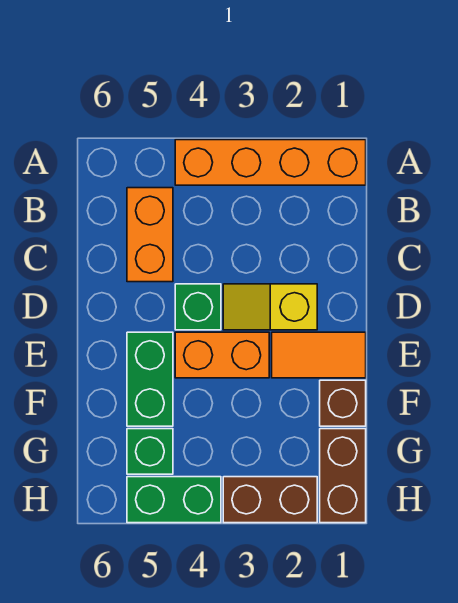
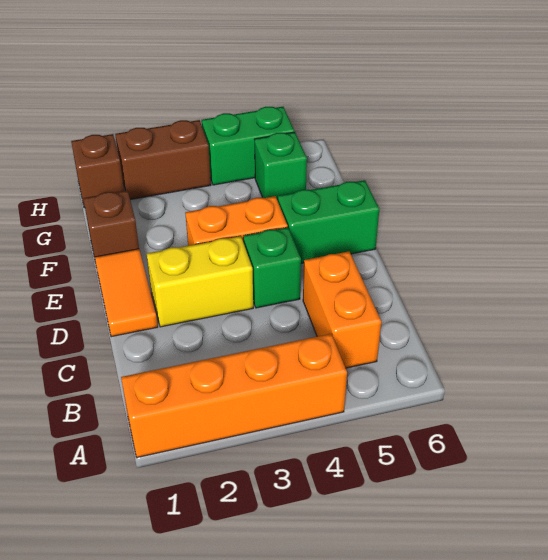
yellow slope D2:D3 level 1 top 2 -> yellow brick D2:D3 level 1
orange tile E1:E2 level 1 -> orange tile D1:E1 level 1
green brick E5:F5 level 1 -> green brick E5:E6 level 1
brown brick G1:H1 level 1 -> brown brick H1 level 1

